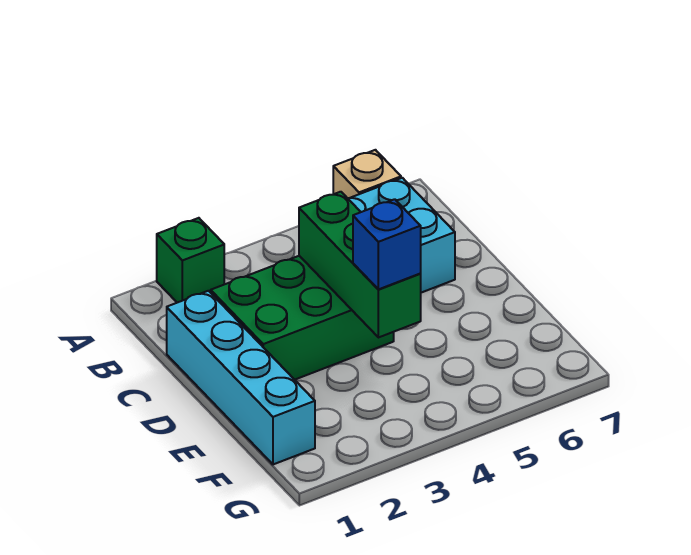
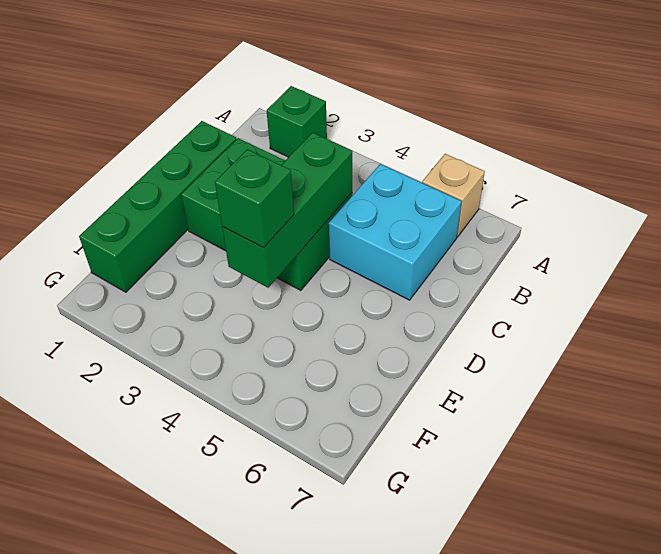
cyan brick C1:F1 level 1 -> green brick C1:F1 level 1
blue brick E4 level 3 -> green brick E4 level 3

